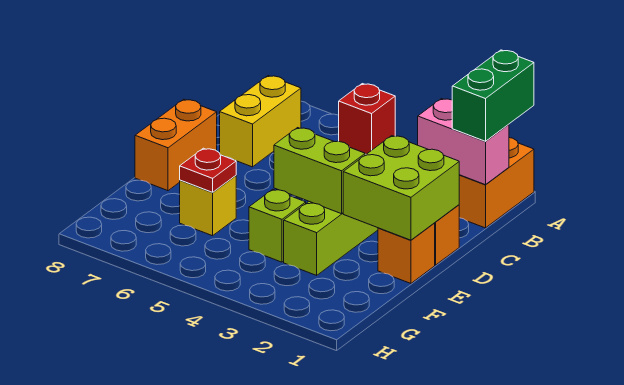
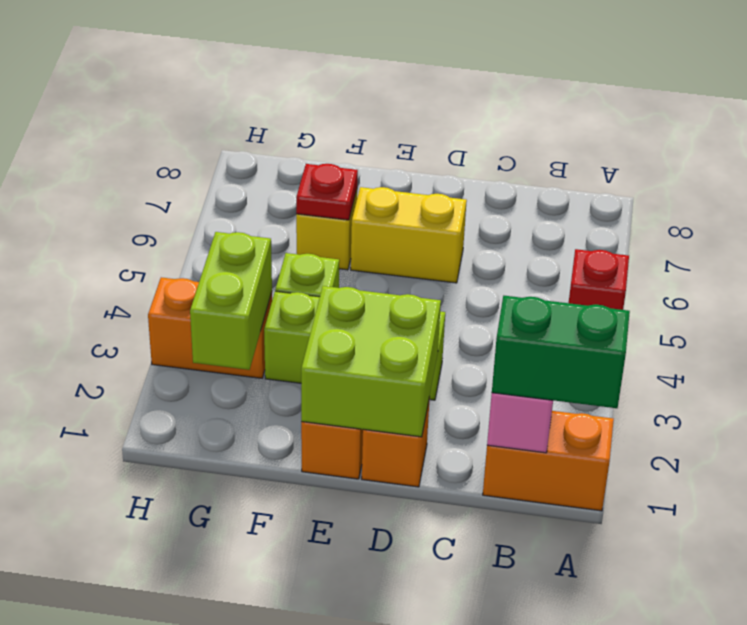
yellow brick B7:C7 level 1 -> yellow brick D6:E6 level 1
orange brick D8:E8 level 1 -> orange brick G3:H3 level 1
lime brick E3:E4 level 2 -> lime brick G2:G3 level 2

